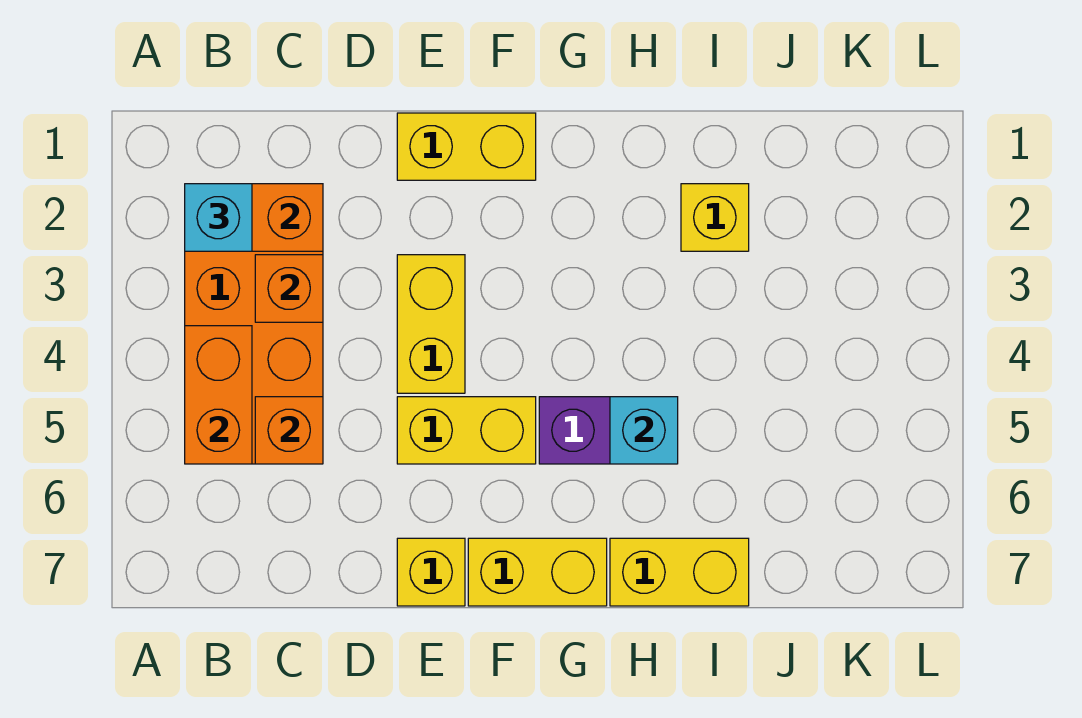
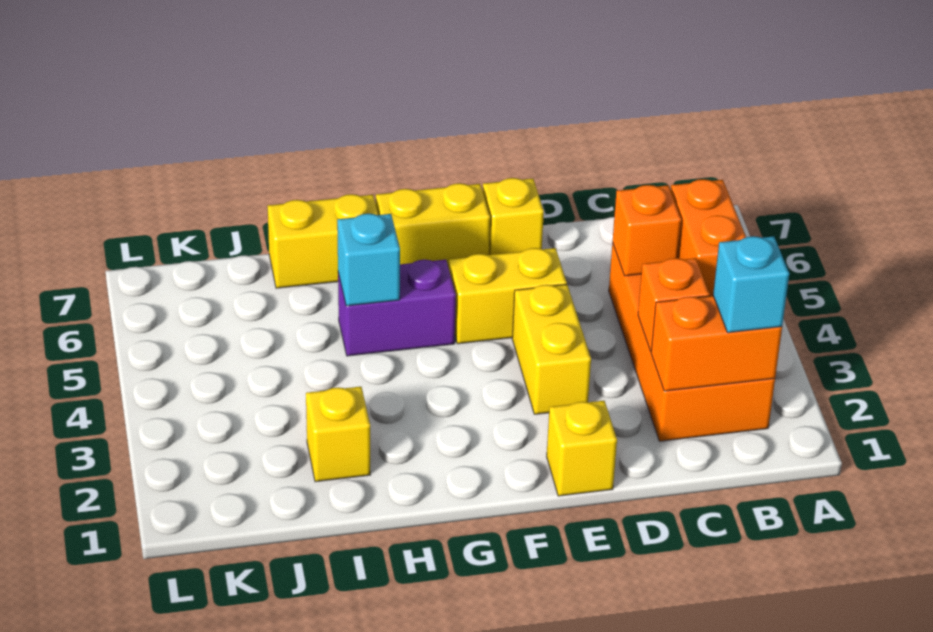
yellow brick E1:F1 level 1 -> yellow brick E1 level 1

